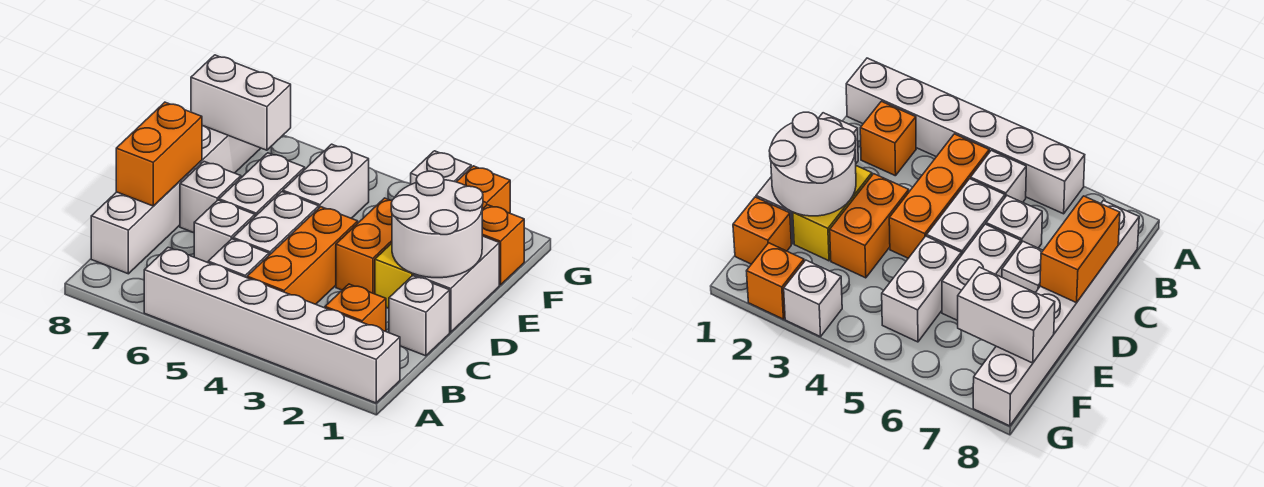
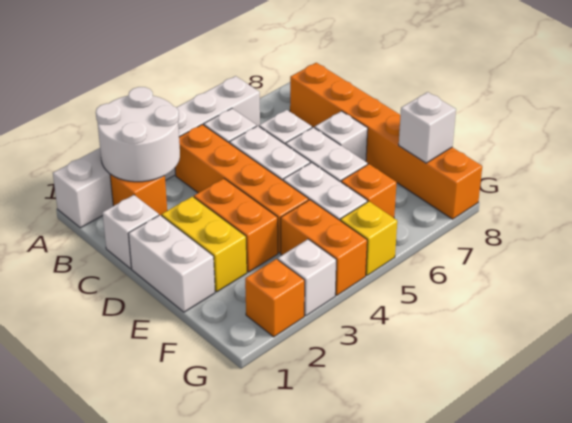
orange brick B4:D4 level 1 -> orange brick B4:E4 level 1
white brick B8:G8 level 1 -> orange brick B8:G8 level 1
orange brick C8:D8 level 2 -> orange brick F4:G4 level 1
white round brick D1:E2 level 2 -> white round brick A2:B3 level 2
orange brick F1 level 1 -> orange brick F6 level 1
white brick F7:F8 level 2 -> white brick F8 level 2
none -> yellow brick G5 level 1

